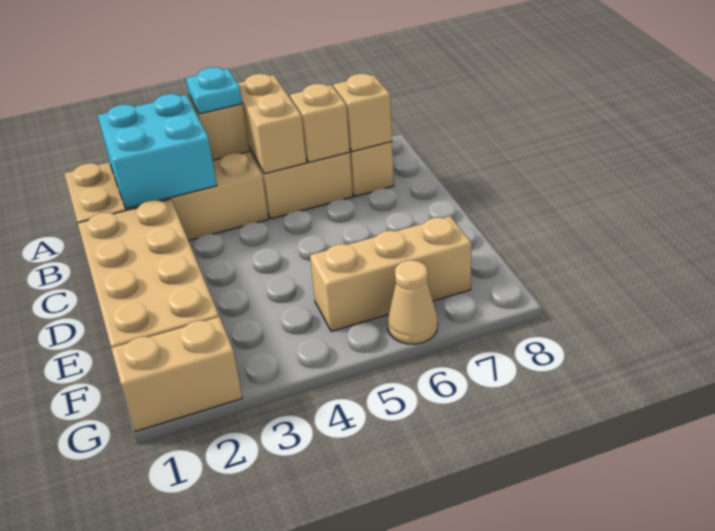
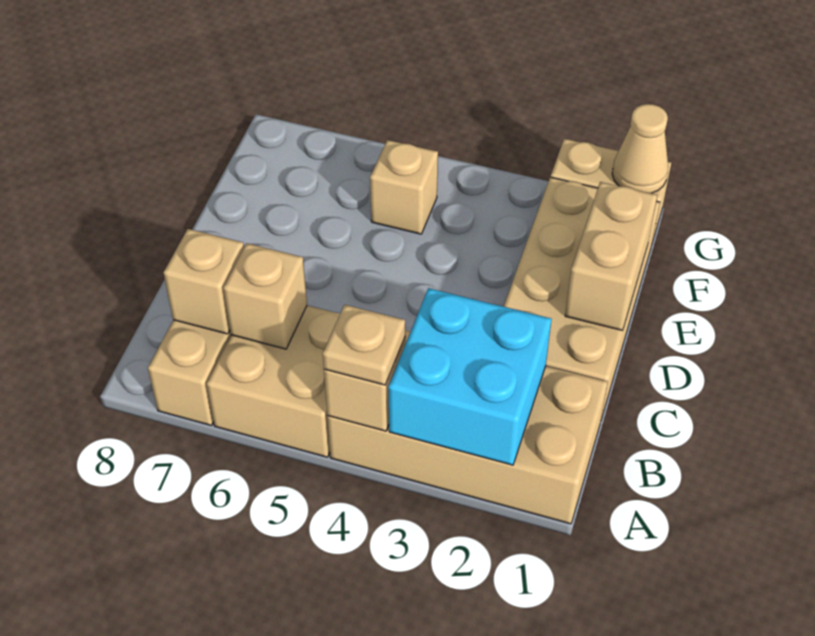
cyan plate A4 level 3 -> tan plate A4 level 3
tan brick A5:B5 level 2 -> tan brick D1:E1 level 2
tan brick F5:F7 level 1 -> tan brick F5 level 1
tan cone G6 level 1 -> tan cone G1 level 2

